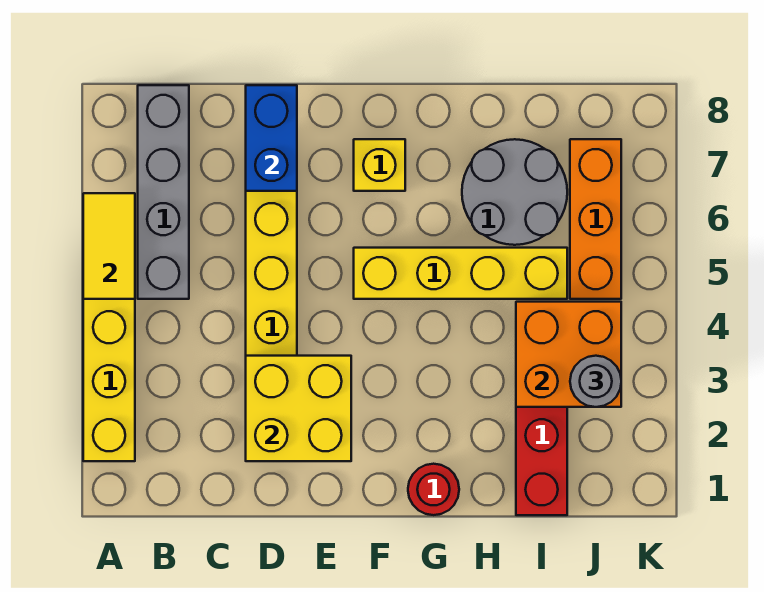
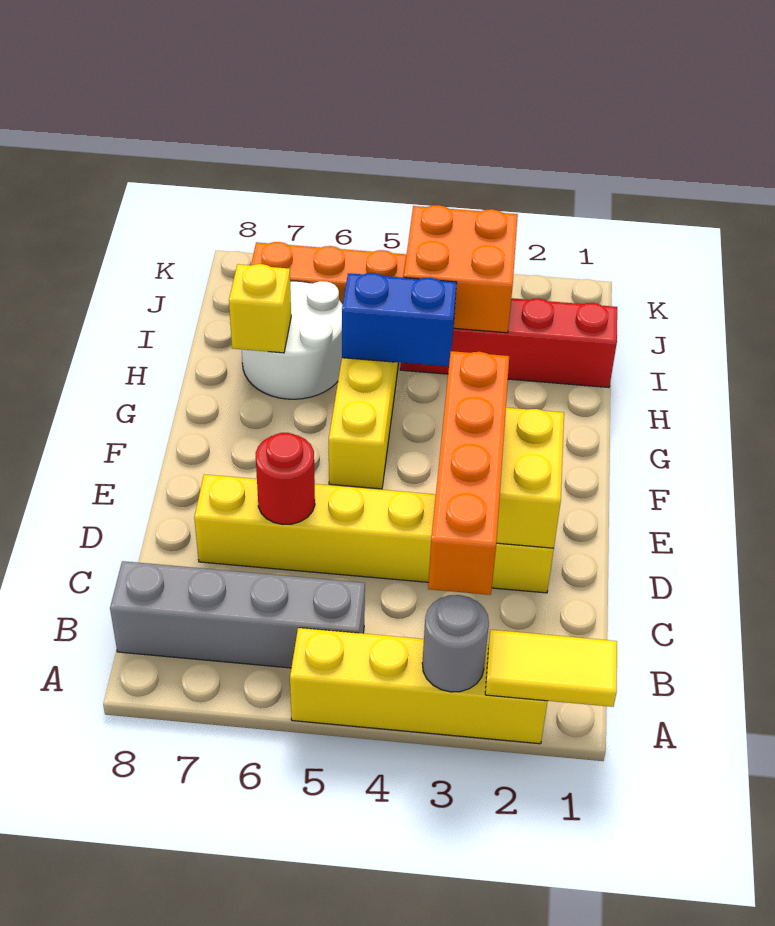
yellow tile A5:A6 level 2 -> yellow tile A1:A2 level 2
none -> orange brick B3:E3 level 3
blue brick D7:D8 level 2 -> blue brick H4:H5 level 2
yellow brick F7 level 1 -> yellow brick H7 level 2
red round brick G1 level 1 -> red round brick D6 level 2
grey round brick H6:I7 level 1 -> white round brick H6:I7 level 1
grey round brick J3 level 3 -> grey round brick A3 level 2

